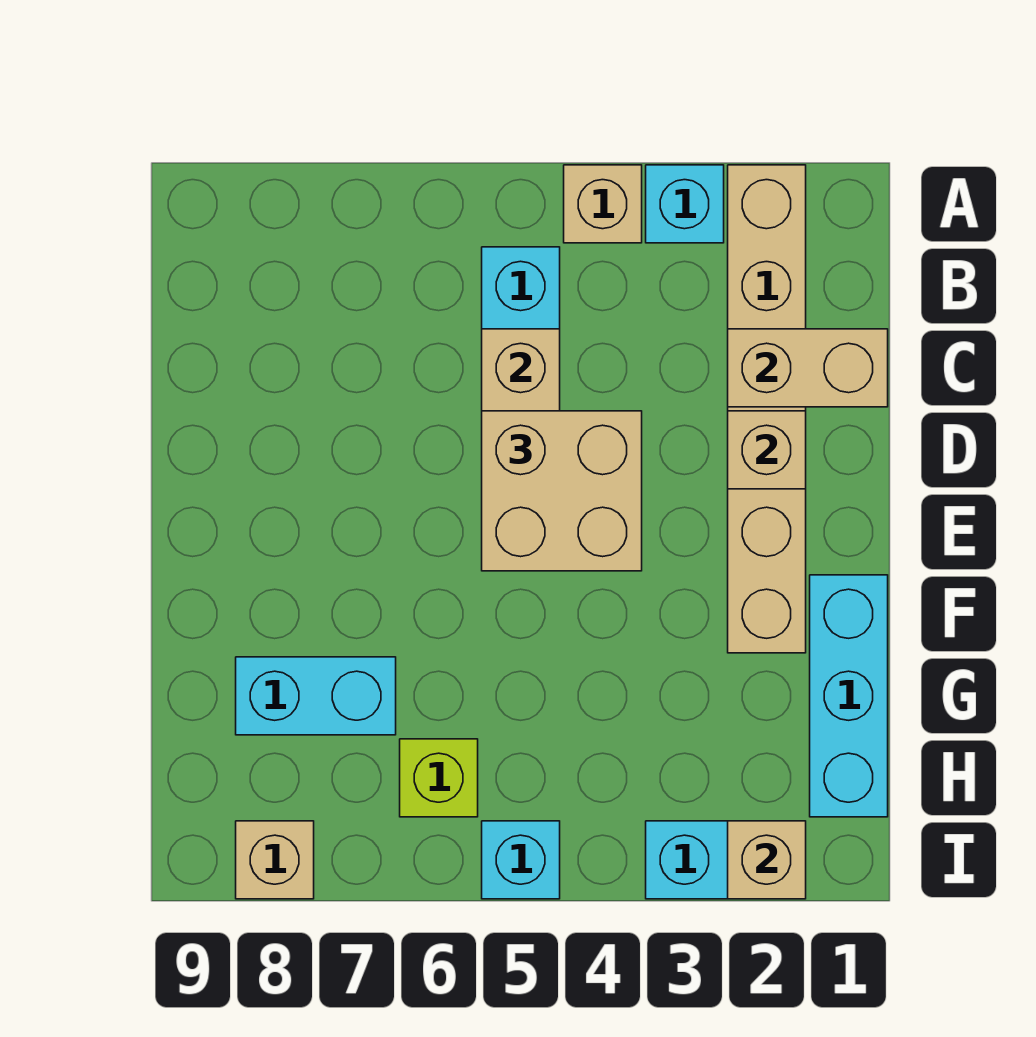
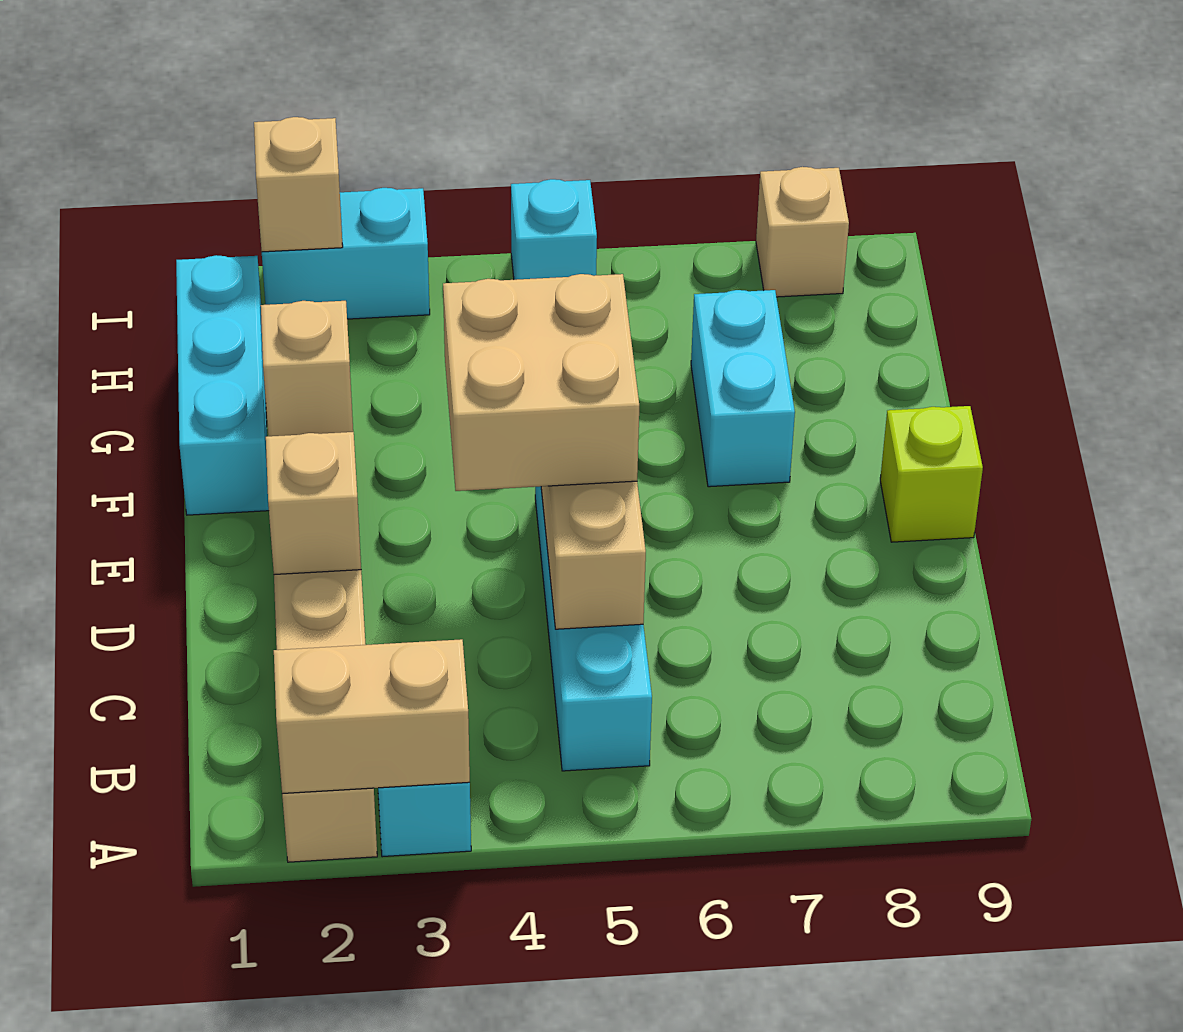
tan brick A4 level 1 -> tan brick F2 level 2
tan brick C1:C2 level 2 -> tan brick A2:A3 level 2
cyan brick G7:G8 level 1 -> cyan brick F7:G7 level 1
lime brick H6 level 1 -> lime brick E9 level 1

